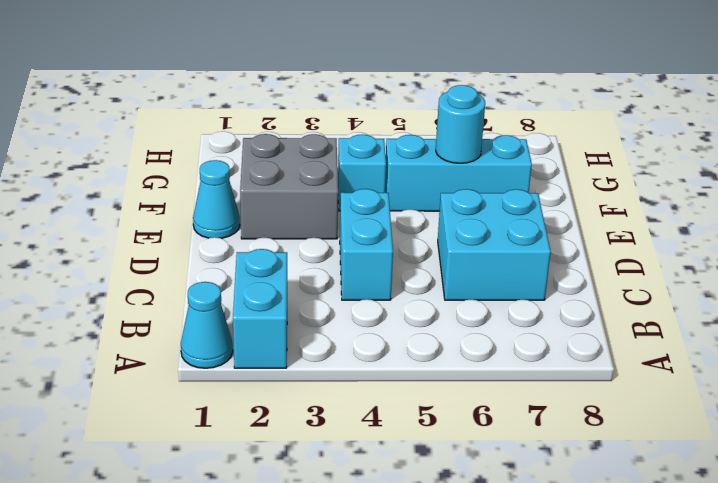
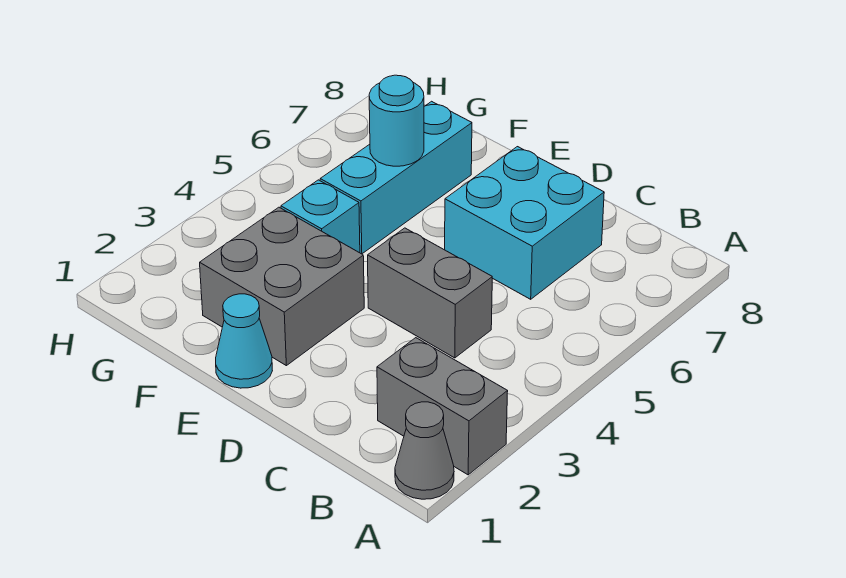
cyan cone A1 level 1 -> grey cone A1 level 1
cyan brick A2:B2 level 1 -> grey brick A2:B2 level 1
cyan brick C4:D4 level 1 -> grey brick C4:D4 level 1

